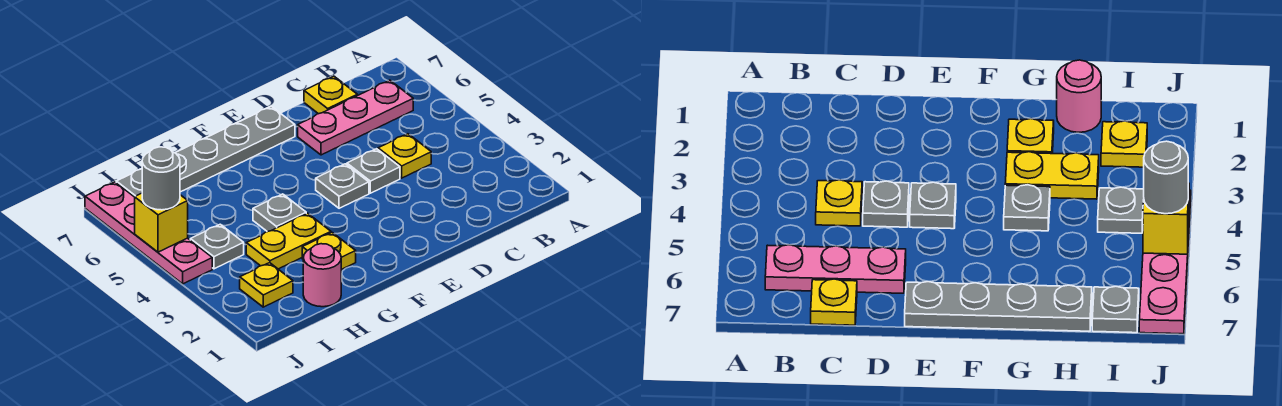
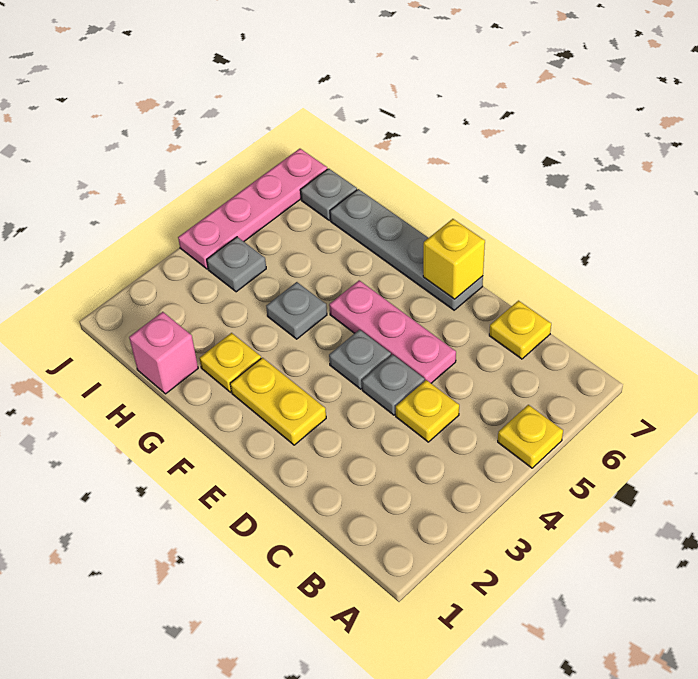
pink plate B6:D6 level 1 -> pink plate D5:F5 level 1
yellow plate G3:H3 level 1 -> yellow plate E2:F2 level 1
pink round brick H1 level 1 -> pink brick H1 level 1
yellow plate I2 level 1 -> yellow plate A5 level 1
yellow brick J5 level 2 -> yellow brick E7 level 2
grey round brick J5 level 3 -> none

